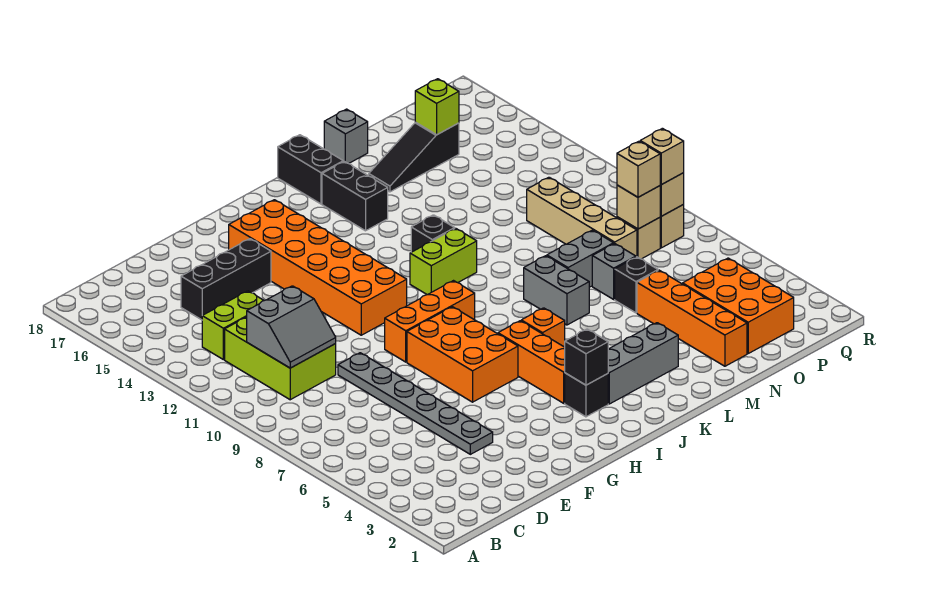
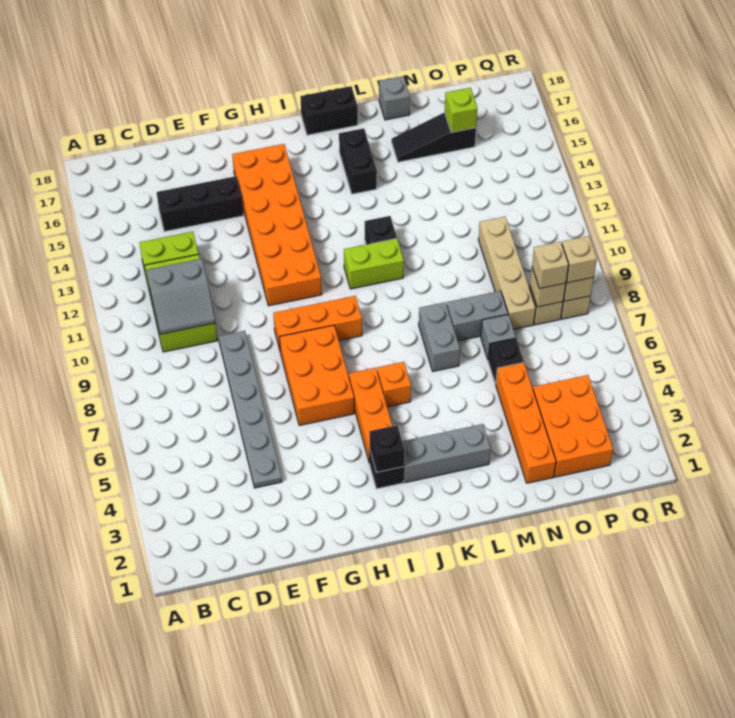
black brick K17:K18 level 1 -> black brick J18:K18 level 1

